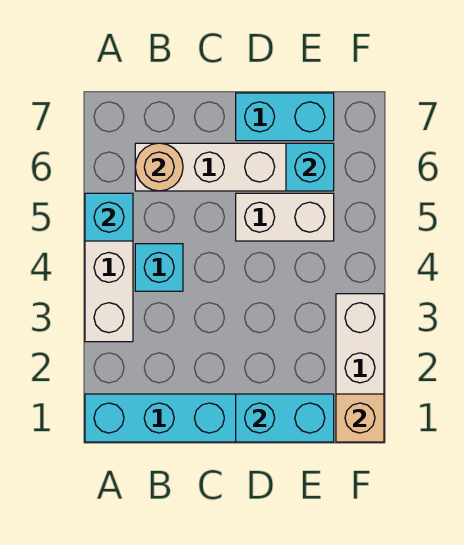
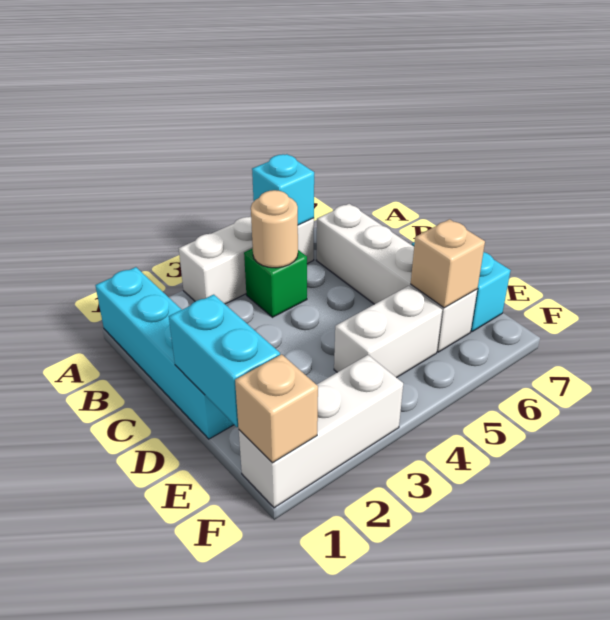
cyan brick B4 level 1 -> green brick B4 level 1
tan round brick B6 level 2 -> tan round brick B4 level 2
white brick D5:E5 level 1 -> white brick E4:E5 level 1
cyan brick E6 level 2 -> tan brick E6 level 2

